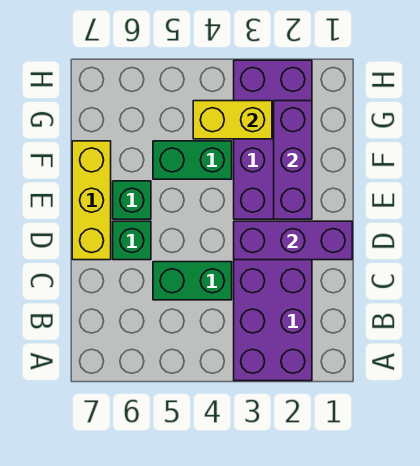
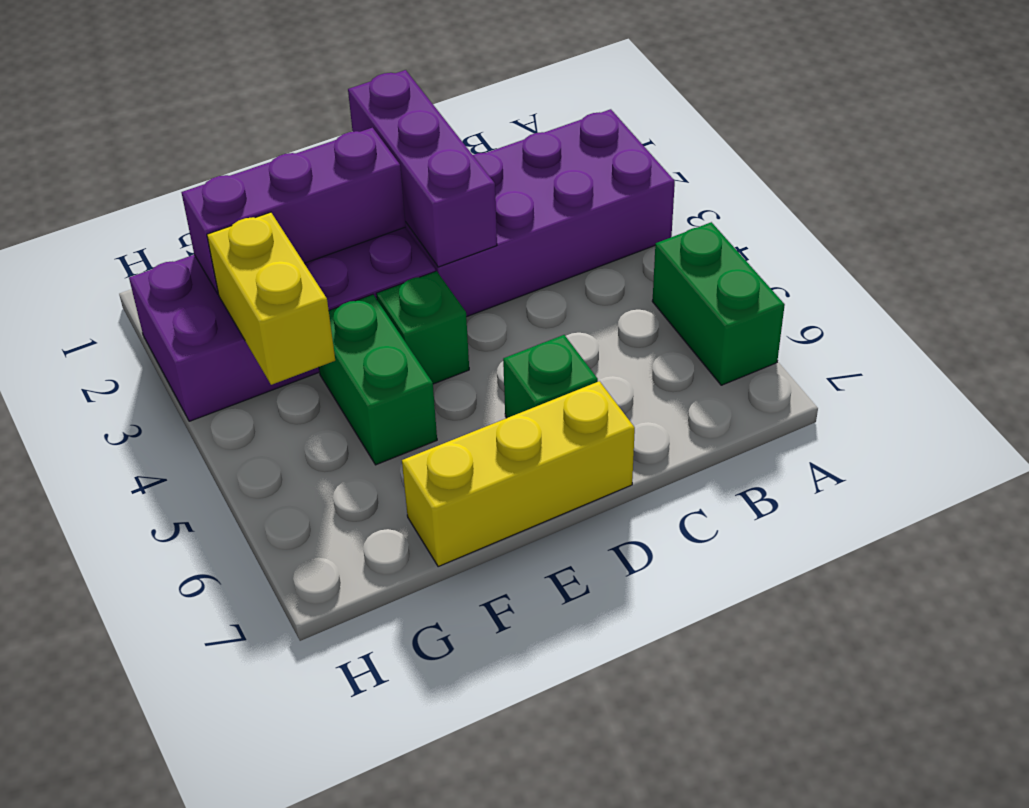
green brick C4:C5 level 1 -> green brick A5:A6 level 1
green brick E6 level 1 -> green brick E4 level 1

